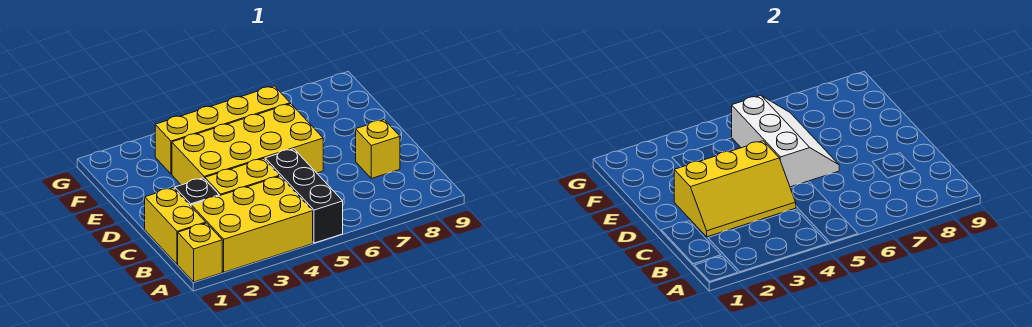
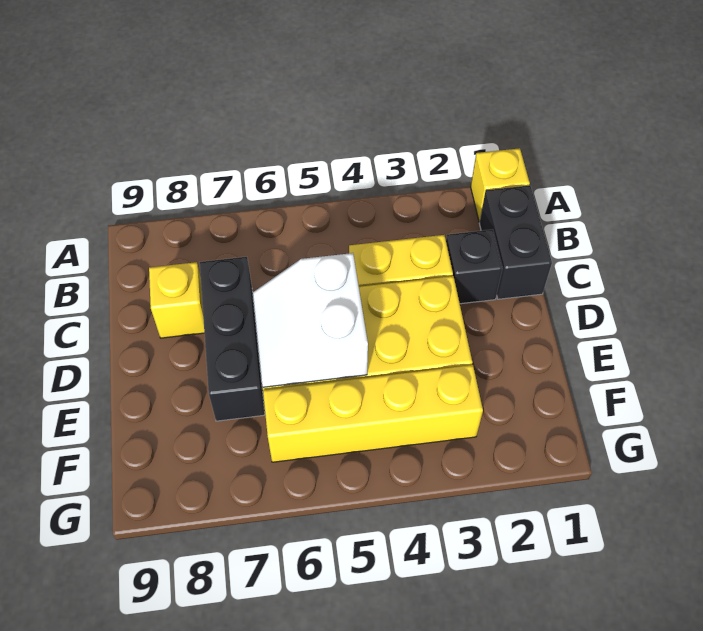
yellow brick A2:B4 level 1 -> none
black brick A5:C5 level 1 -> black brick C7:E7 level 1
yellow brick B1:C1 level 1 -> black brick B1:C1 level 1
yellow slope C2:D4 level 2 top D -> none
white slope D5:F6 level 2 top 5 -> white slope D5:E6 level 2 top 5

